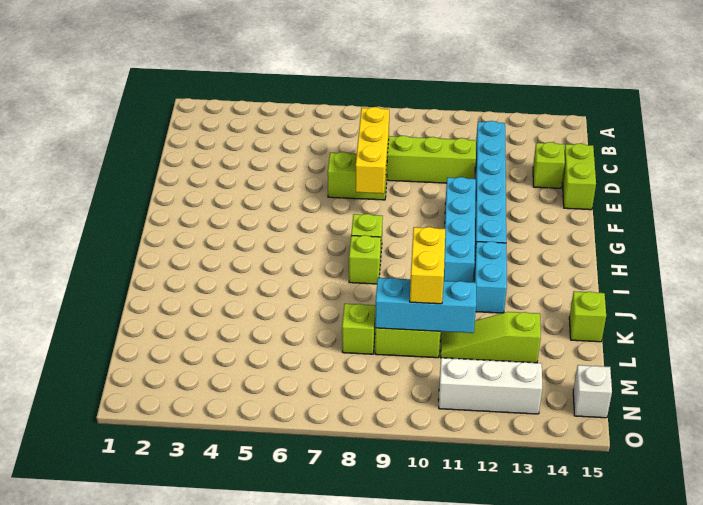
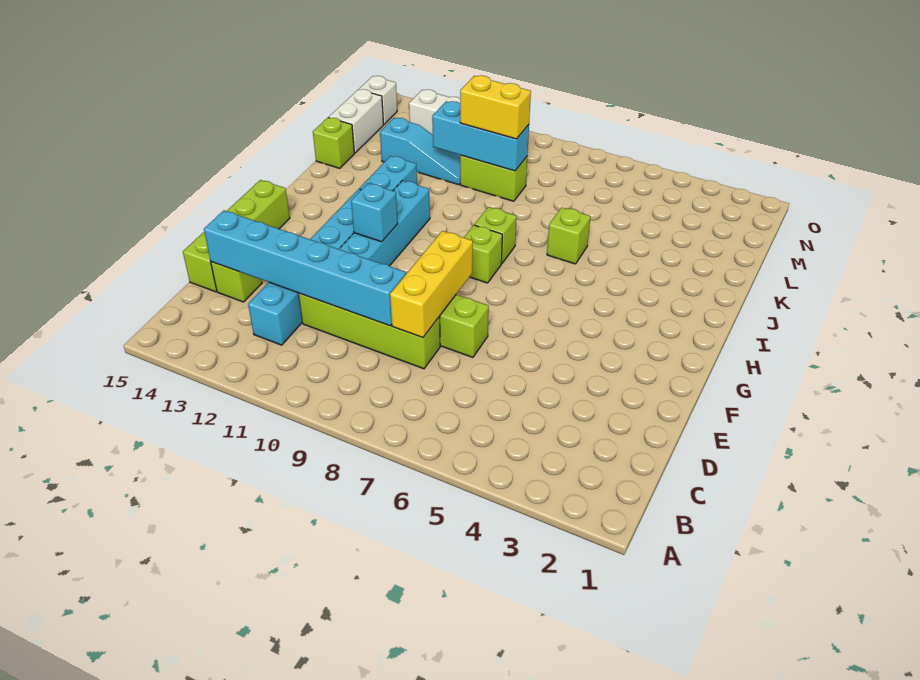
none -> cyan brick D9:D14 level 2
lime brick D15:E15 level 1 -> lime brick D15:G15 level 1
none -> cyan brick G11 level 2
yellow brick K10:L10 level 3 -> yellow brick L9:L10 level 3
lime brick L8 level 1 -> lime brick J6 level 1
lime slope L11:L13 level 1 top 13 -> cyan slope L11:L13 level 1 top 13
none -> white brick L15:M15 level 1

